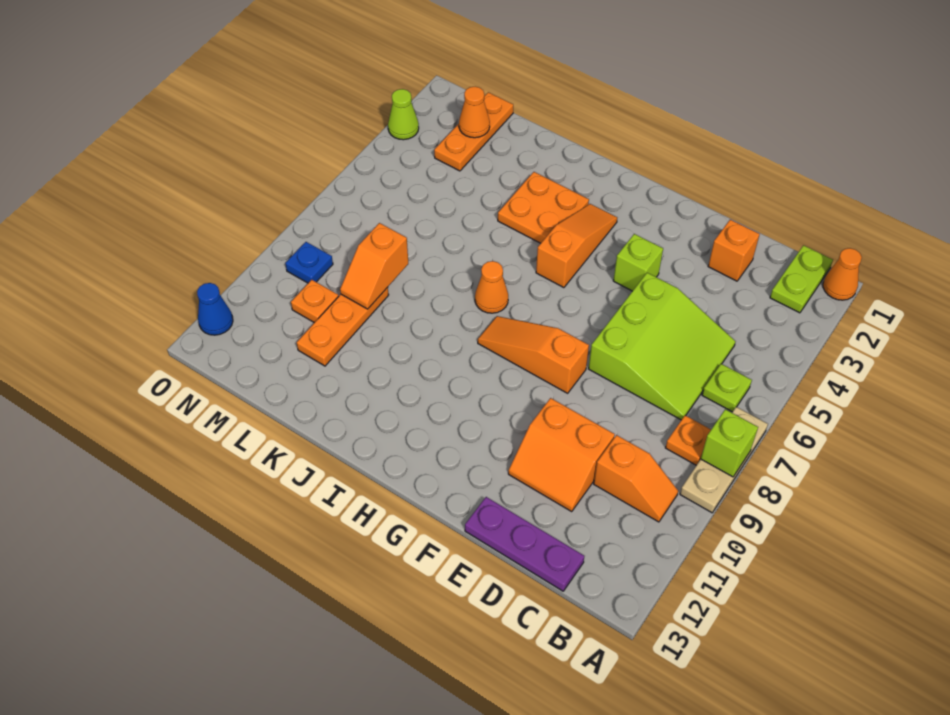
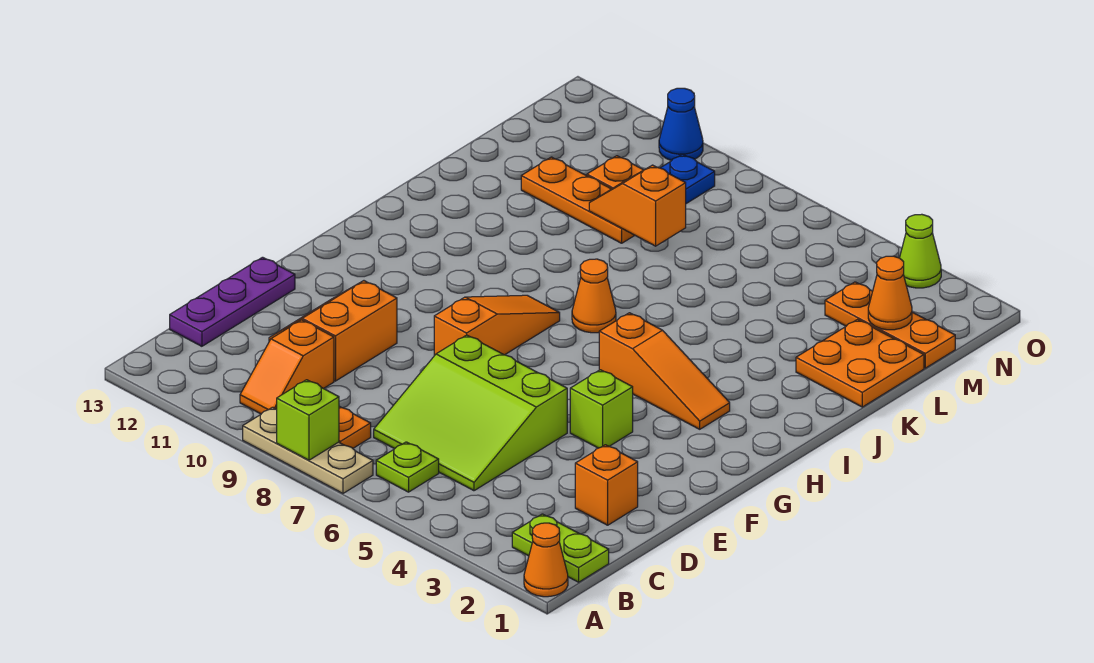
orange plate I3:J4 level 1 -> orange plate K1:L2 level 1
blue cone O12 level 1 -> blue cone O10 level 1

